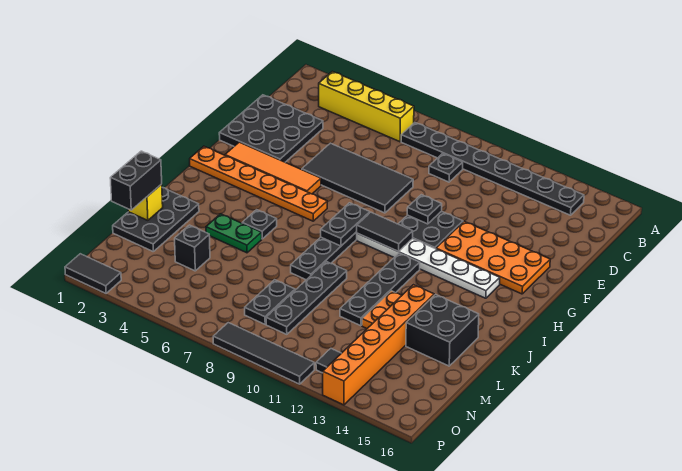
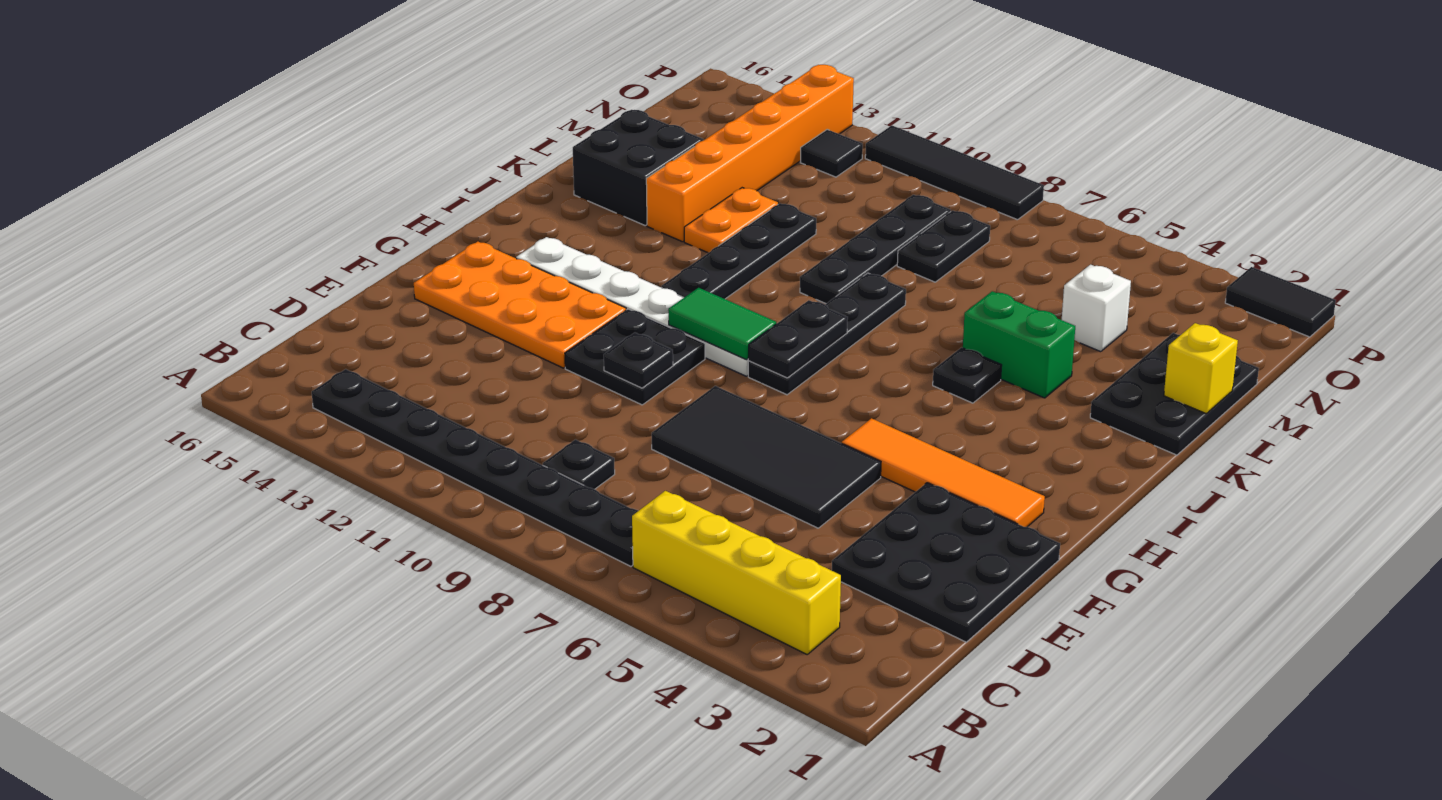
orange plate H1:H6 level 1 -> none
black tile H9:H10 level 2 -> green tile H9:H10 level 2
green plate K4:K5 level 1 -> green brick K4:K5 level 1
black brick L1:M1 level 3 -> none
black brick M4 level 1 -> white brick M4 level 1

